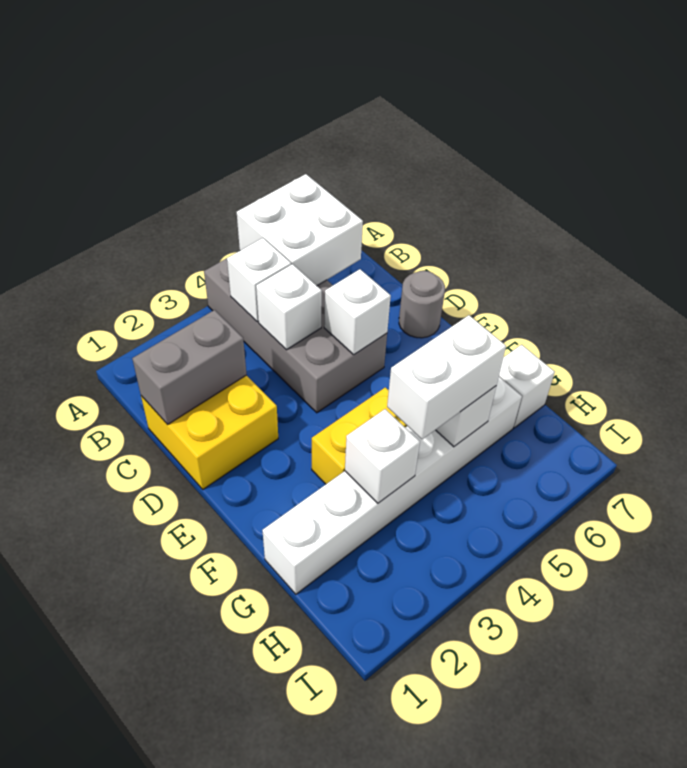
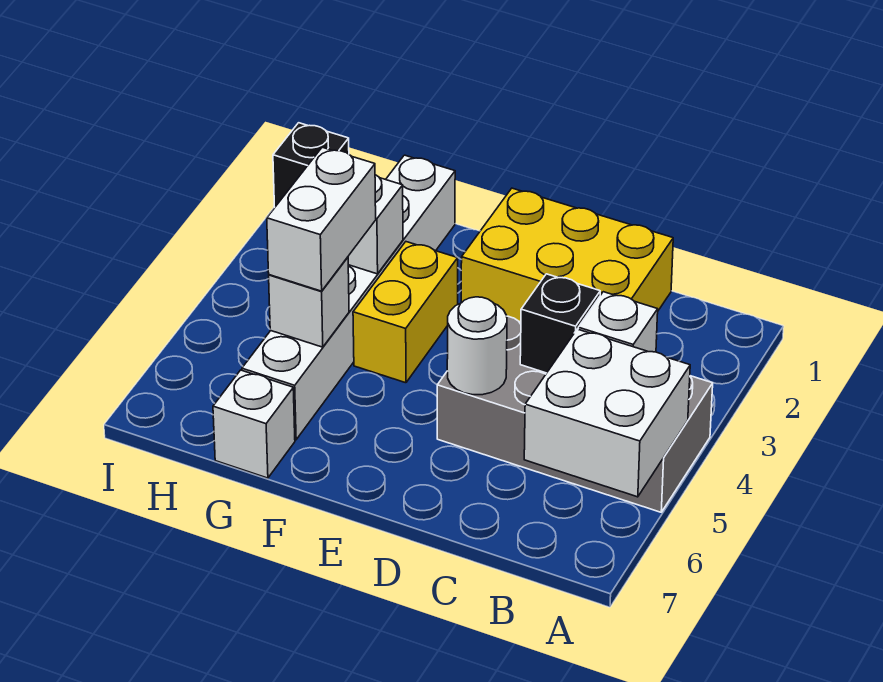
yellow brick C1:D2 level 1 -> yellow brick C1:E2 level 1
grey brick C1:C2 level 2 -> none
white brick C4 level 2 -> black brick C4 level 2
white brick D5 level 2 -> white round brick D5 level 2
grey round brick D7 level 1 -> none
none -> black brick I1 level 1

